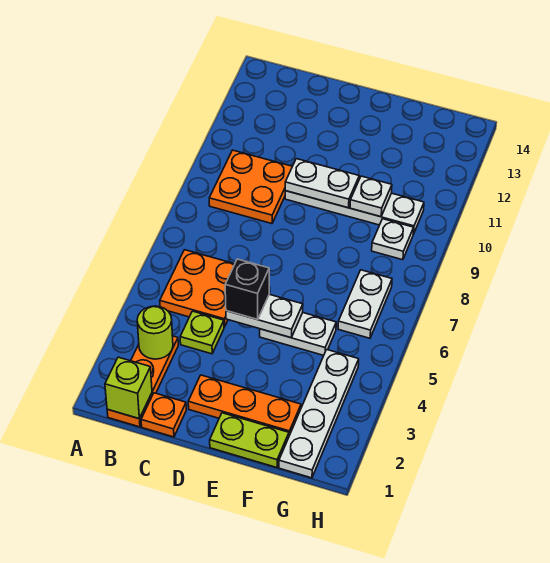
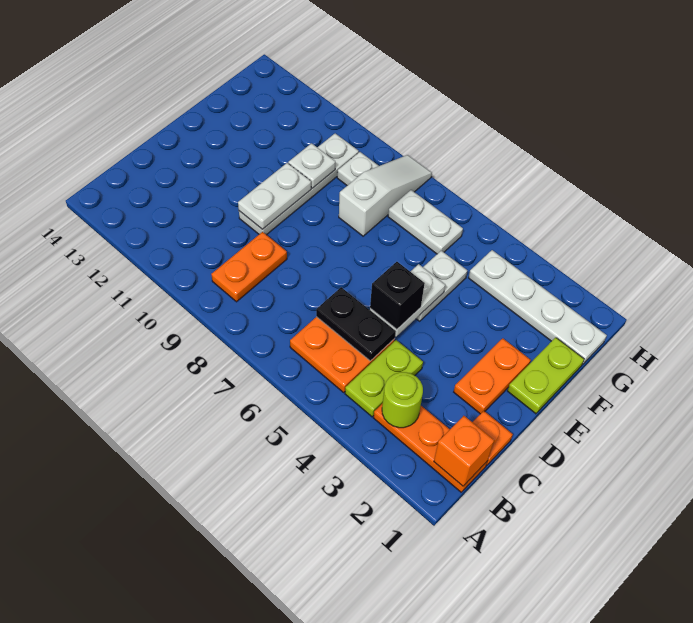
lime brick B1 level 2 -> orange brick B1 level 2
orange plate B9:C10 level 1 -> orange plate B9:C9 level 1
lime plate C4 level 1 -> lime plate B4:C4 level 1
none -> black plate C5:C6 level 2
orange plate D2:F2 level 1 -> orange plate D2:E2 level 1
none -> white slope F8:H8 level 1 top F

